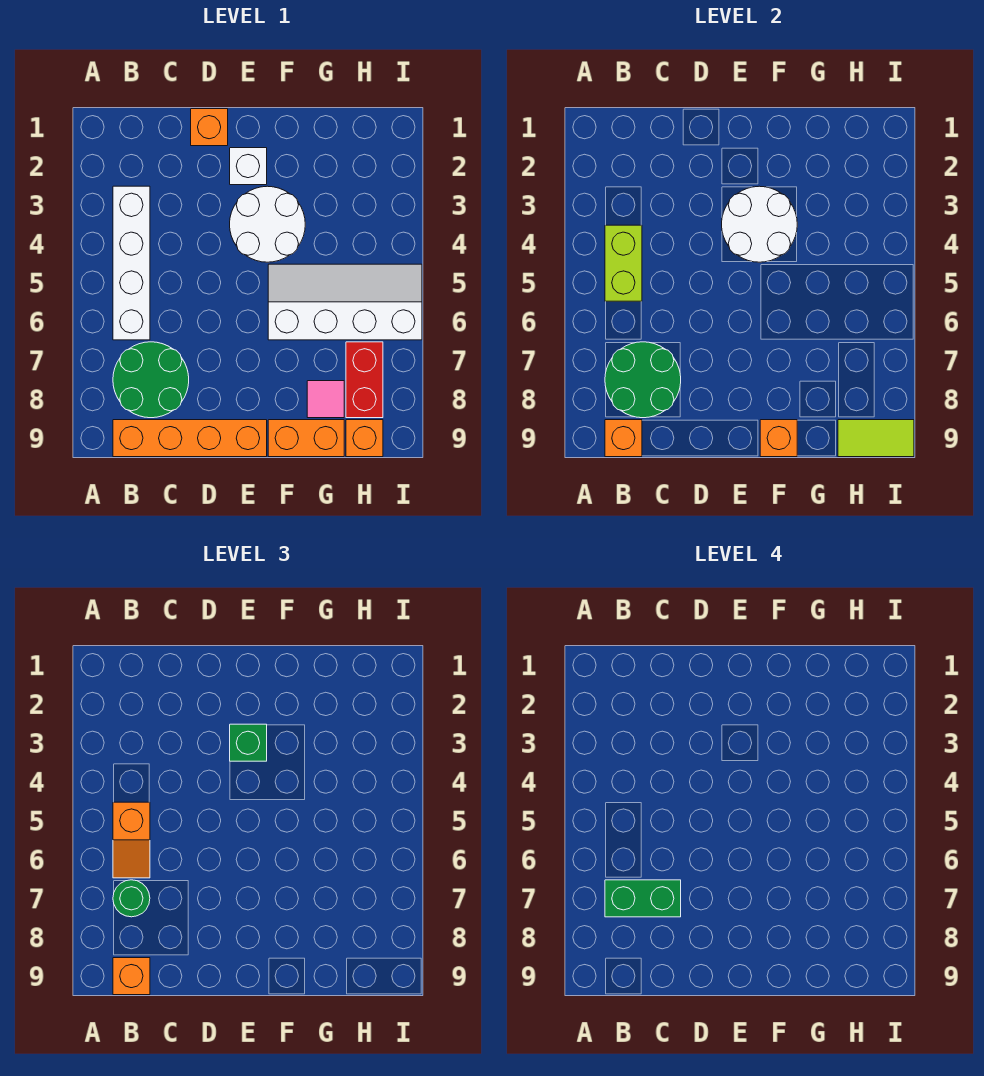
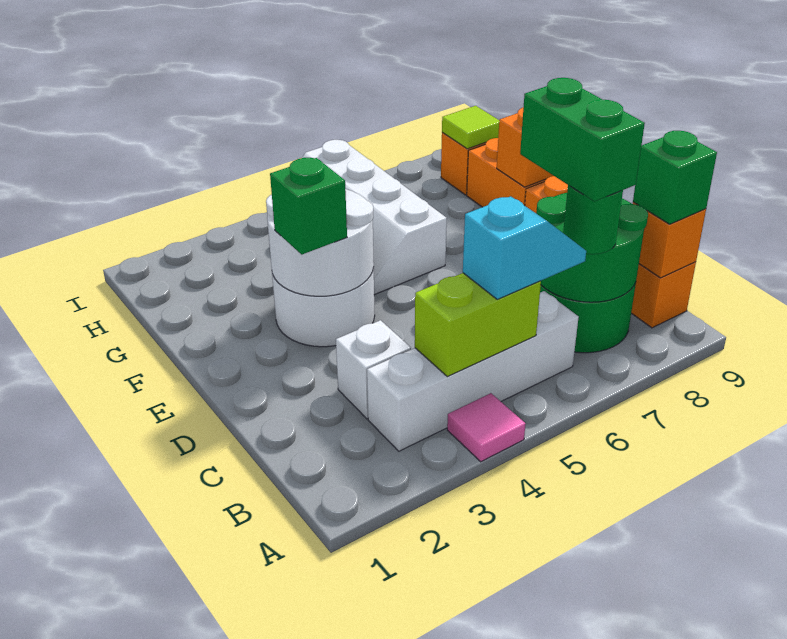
orange slope B5:B6 level 3 top 5 -> cyan slope B5:B6 level 3 top 5
orange brick B9 level 3 -> green brick B9 level 3
orange brick D1 level 1 -> none
white brick E2 level 1 -> white brick C3 level 1
pink tile G8 level 1 -> pink tile A4 level 1
red brick H7:H8 level 1 -> none
lime tile H9:I9 level 2 -> lime tile H9 level 2

